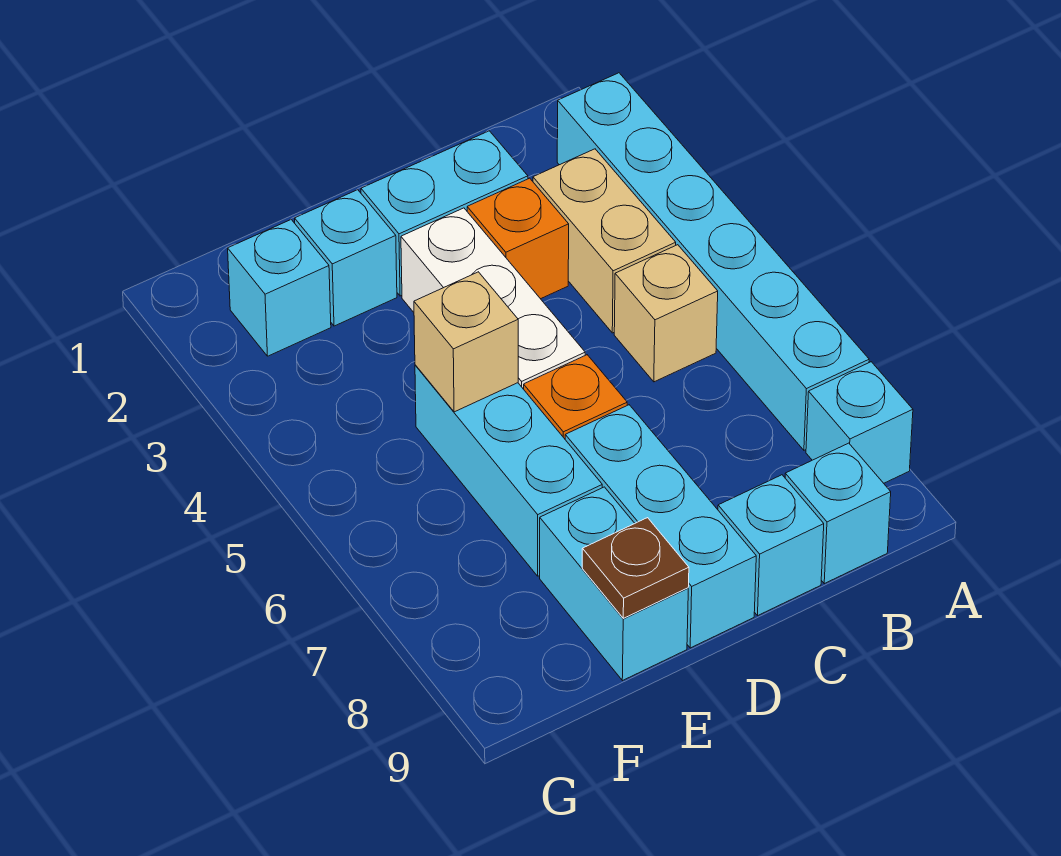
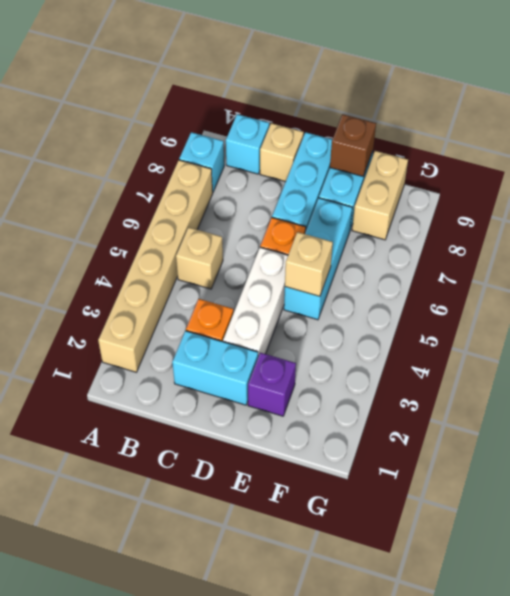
cyan brick A2:A7 level 1 -> tan brick A2:A7 level 1
tan brick B3:B4 level 1 -> tan brick F8:F9 level 1
cyan brick C9 level 1 -> tan brick C9 level 1
cyan brick E2 level 1 -> purple brick E2 level 1
brown plate E9 level 2 -> brown brick E9 level 2
cyan brick F2 level 1 -> none

